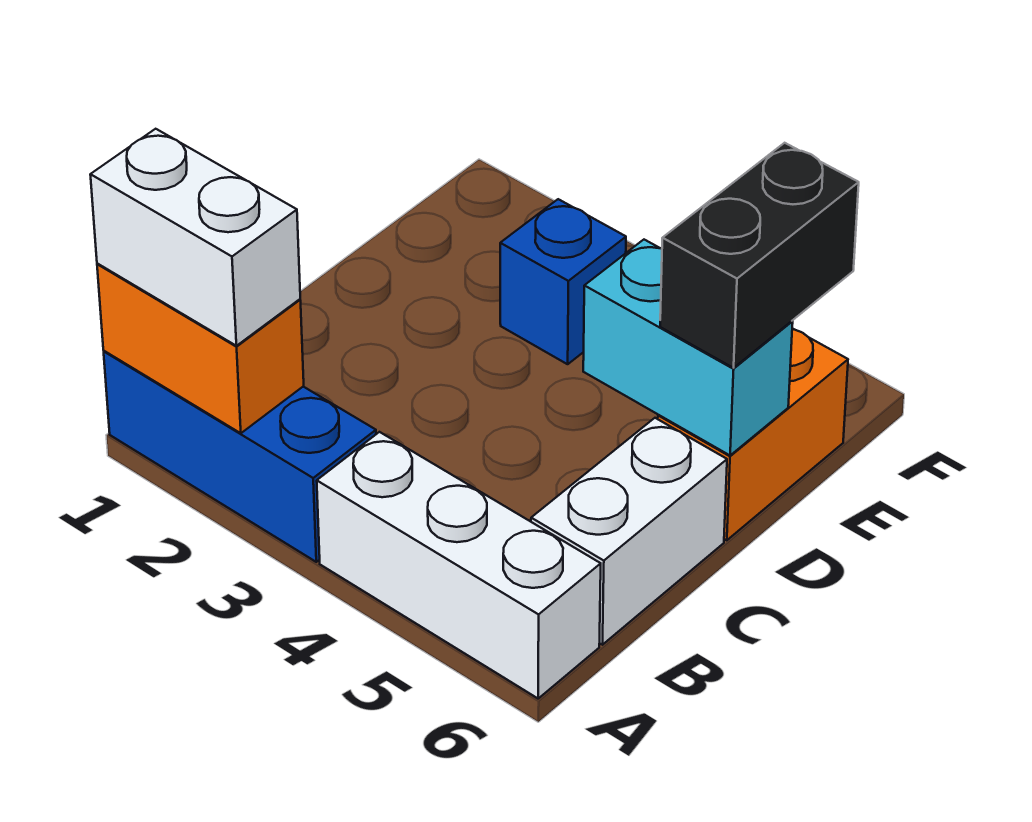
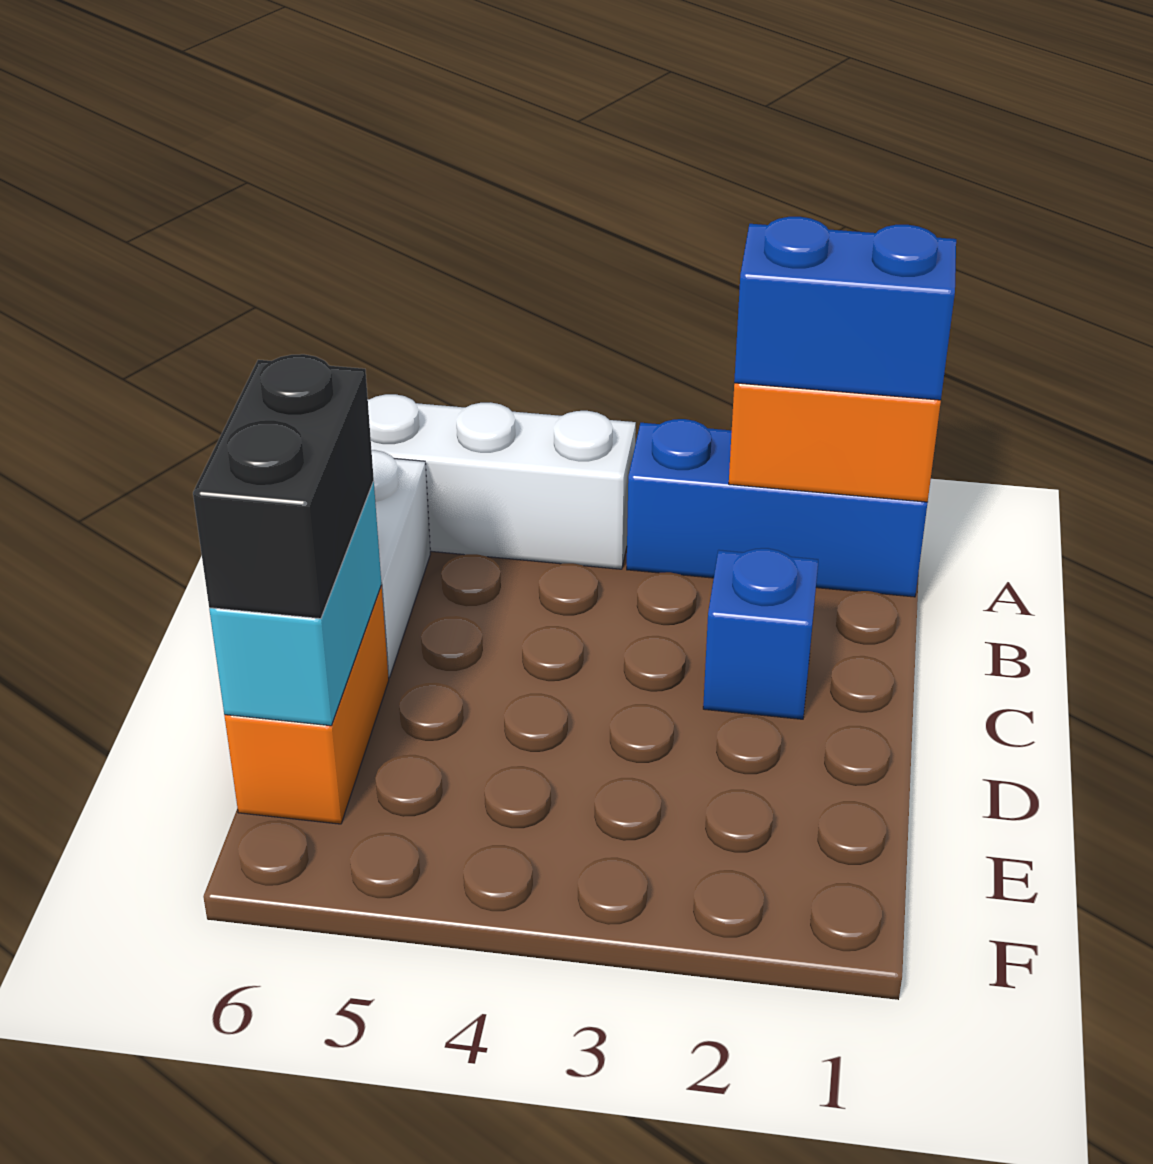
white brick A1:A2 level 3 -> blue brick A1:A2 level 3
cyan brick D5:D6 level 2 -> cyan brick D6:E6 level 2
blue brick E3 level 1 -> blue brick C2 level 1

